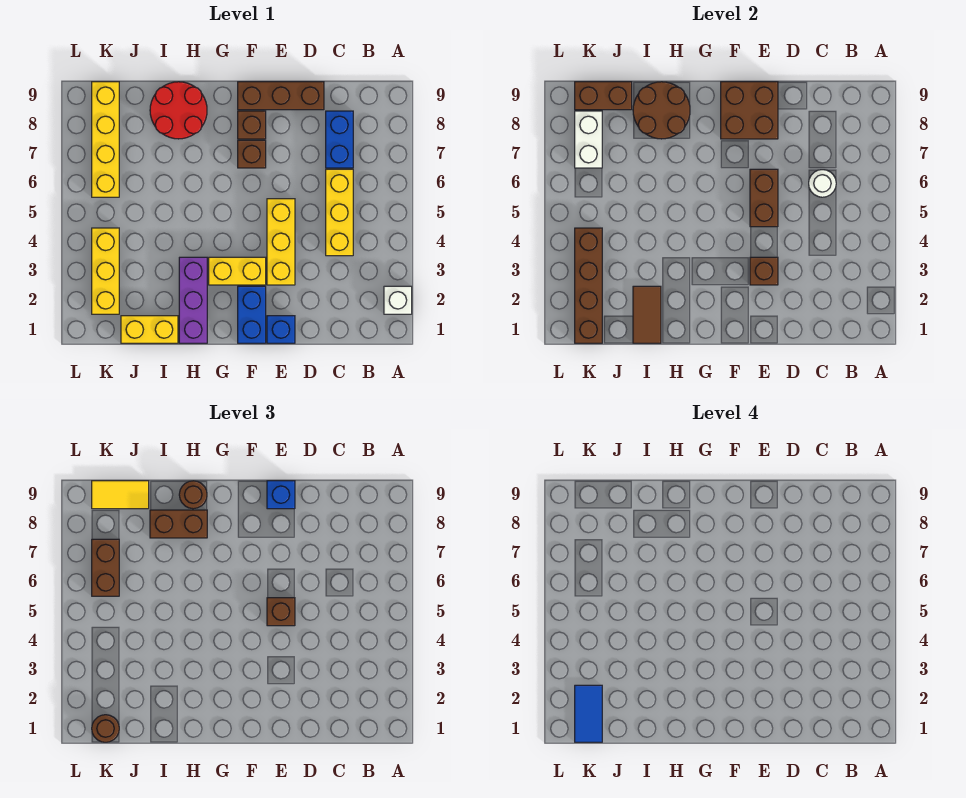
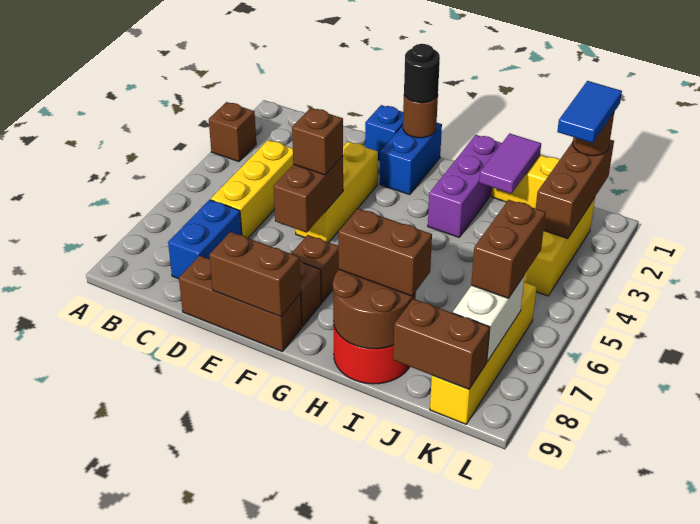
white brick A2 level 1 -> none
white round brick C6 level 2 -> none
brown brick E3 level 2 -> brown brick A3 level 1
brown brick E8:F9 level 2 -> brown brick E9:F9 level 2
blue brick E9 level 3 -> none
none -> black round brick F1 level 3
yellow brick F3:G3 level 1 -> none
brown round brick H9 level 3 -> brown round brick F1 level 2
brown tile I1:I2 level 2 -> purple tile I1:I2 level 2
yellow tile J9:K9 level 3 -> none
brown brick K1:K4 level 2 -> brown brick K1:K3 level 2

